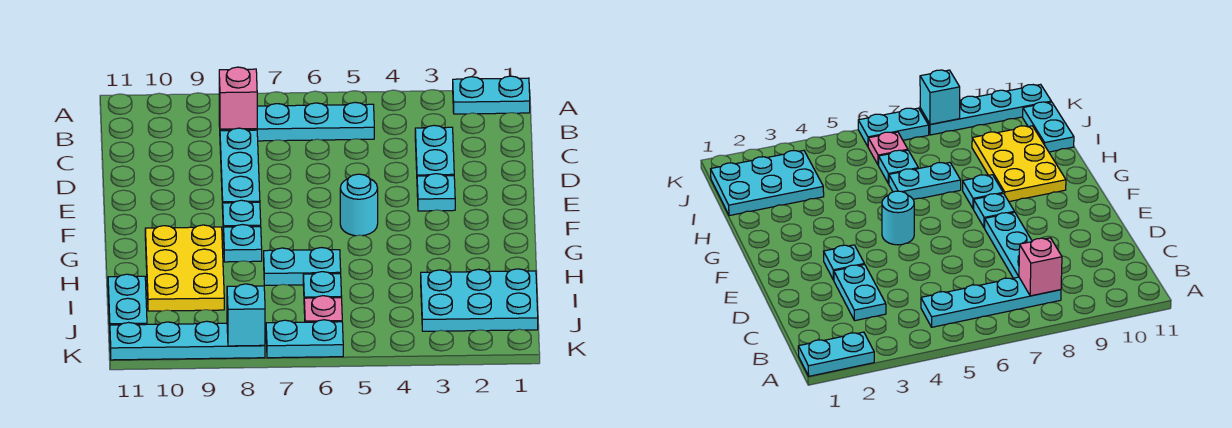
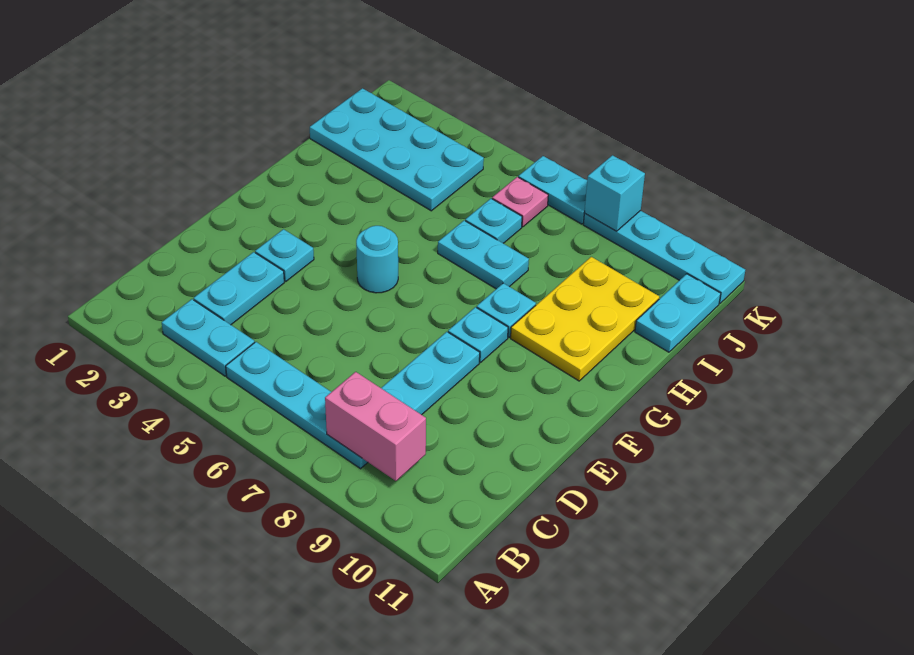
cyan plate A1:A2 level 1 -> cyan plate B3:B4 level 1
pink brick B8 level 2 -> pink brick B8:B9 level 2
cyan plate I1:J3 level 1 -> cyan plate I1:J4 level 1

